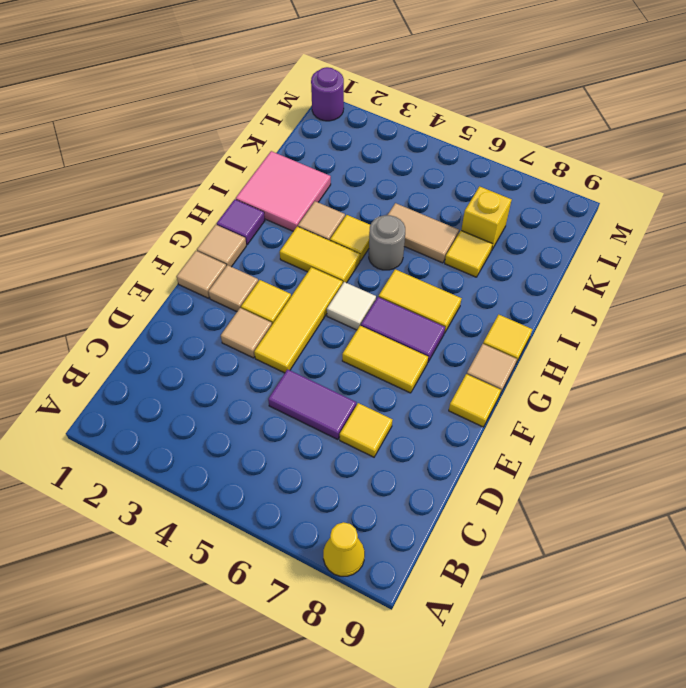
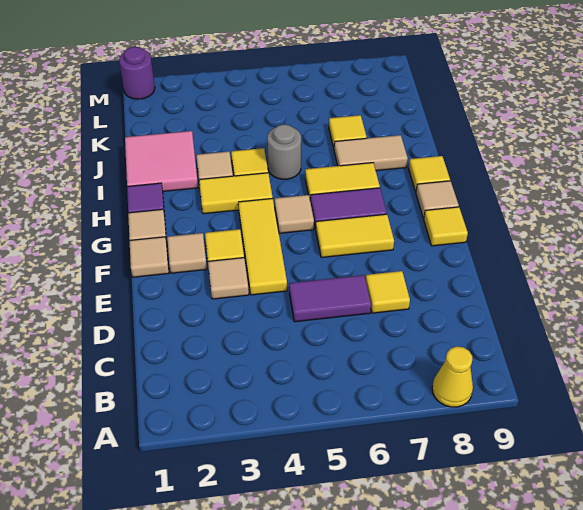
white tile G5 level 1 -> tan tile G5 level 1
tan tile J5:J6 level 1 -> tan tile I7:I8 level 1
yellow brick K7 level 1 -> none

